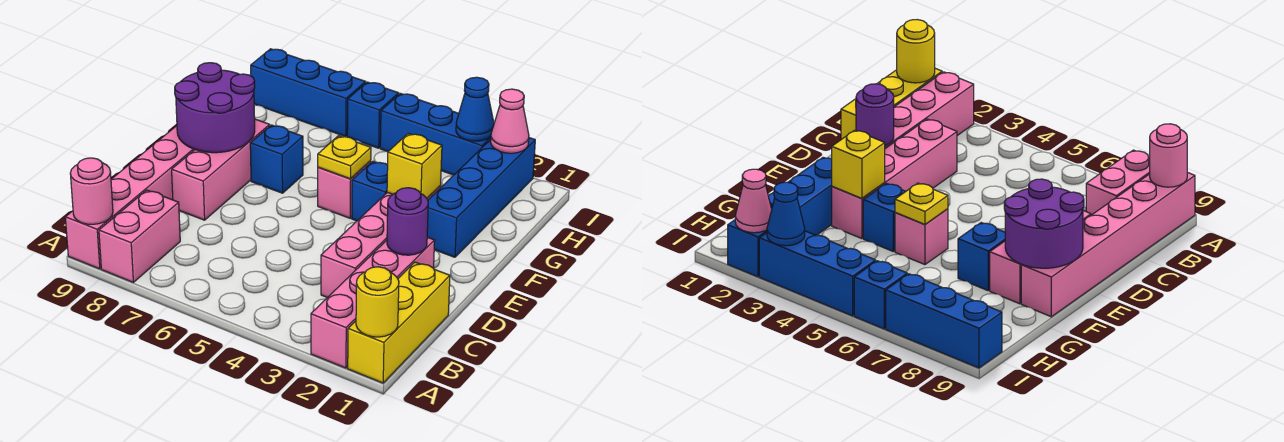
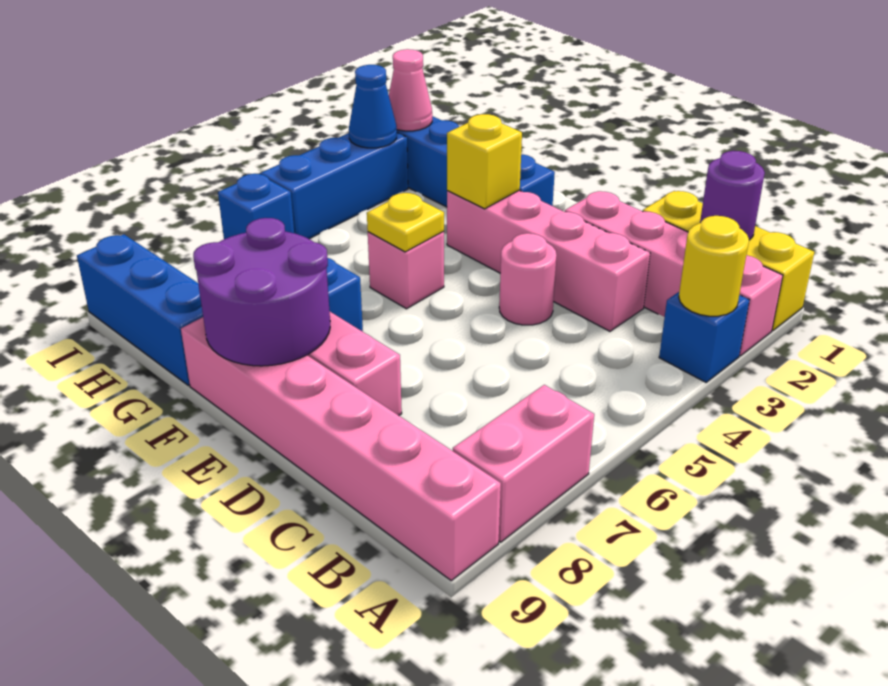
yellow round brick A1 level 2 -> yellow round brick A3 level 2
pink brick A8:B8 level 1 -> pink brick A7:A8 level 1
pink round brick A9 level 2 -> pink round brick D4 level 1
purple round brick D2 level 2 -> purple round brick B1 level 2
blue brick F4 level 1 -> blue brick A3 level 1
blue brick I7:I9 level 1 -> blue brick G9:I9 level 1

